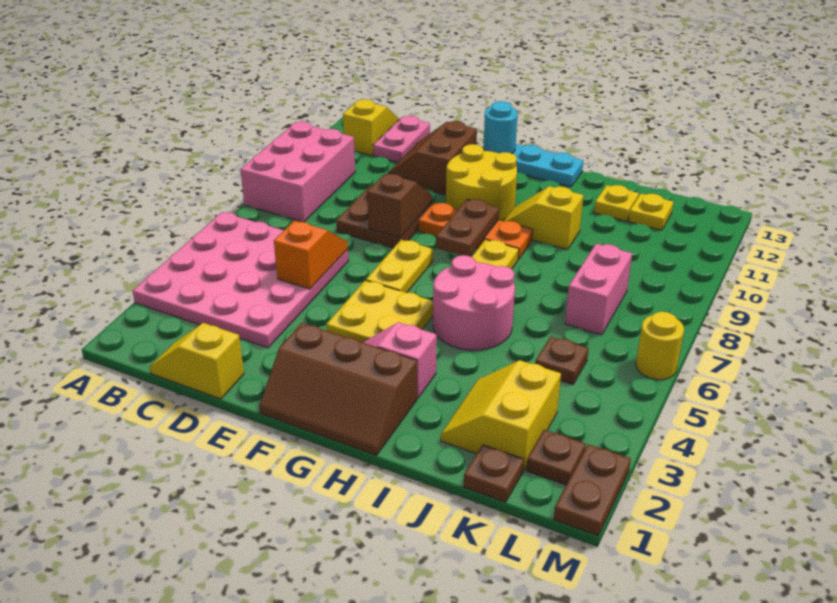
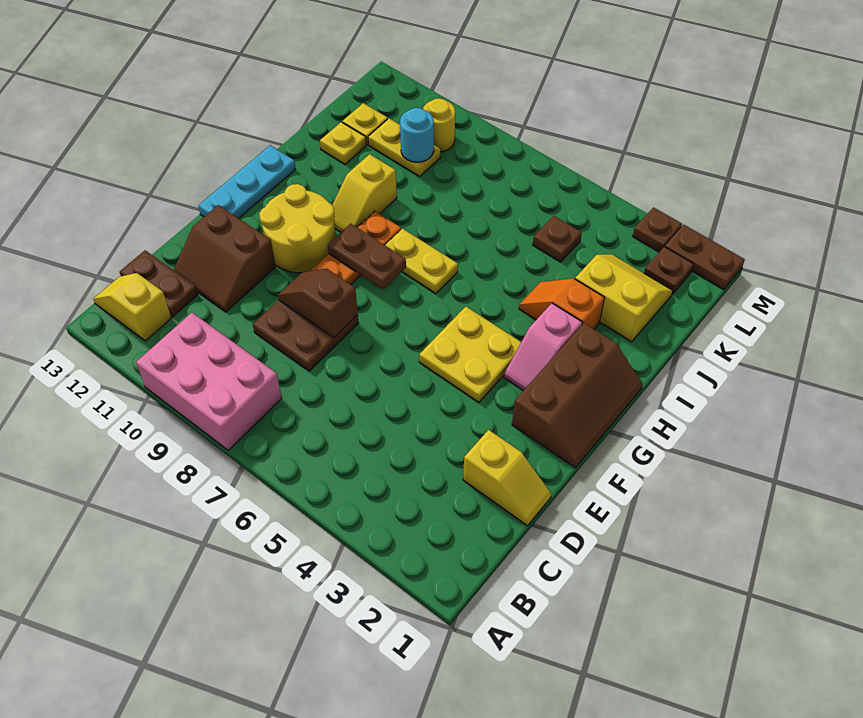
pink plate A3:D6 level 1 -> none
yellow slope C1:D1 level 1 top D -> yellow slope D1:D2 level 1 top 2
pink plate C12:C13 level 1 -> brown plate C12:C13 level 1
orange slope D5:D6 level 2 top 5 -> orange slope I3:I4 level 1 top 3
yellow plate F6:F7 level 1 -> yellow plate K10:K11 level 1
cyan round brick F13 level 2 -> cyan round brick K10 level 2
pink round brick H5:I6 level 1 -> none
yellow slope J2:K3 level 1 top K -> yellow slope J2:K3 level 1 top J
brown plate K1 level 1 -> brown plate M3 level 1
pink brick K7:K8 level 1 -> none
yellow round brick M6 level 1 -> yellow round brick L10 level 1

